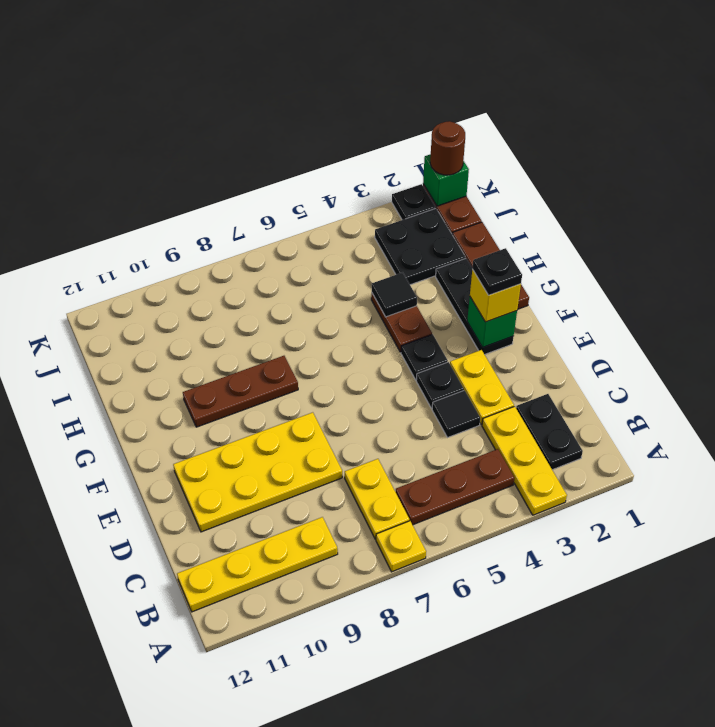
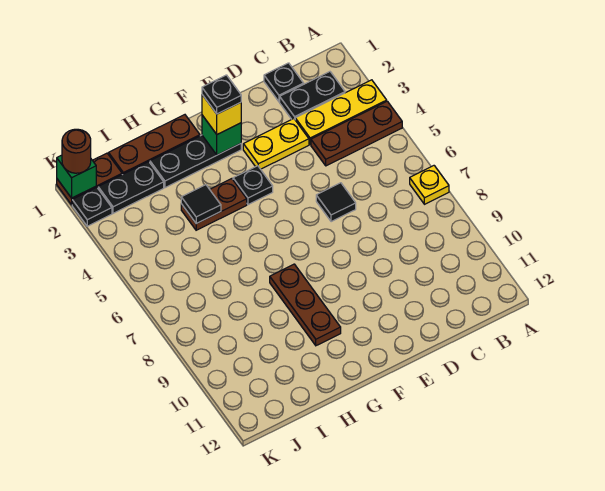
brown plate B4:B6 level 1 -> brown plate A4:C4 level 1
yellow plate B7:C7 level 1 -> none
yellow plate B9:B12 level 1 -> none
black tile D4 level 1 -> black tile D6 level 1
yellow plate D8:E11 level 1 -> none
black plate E4 level 1 -> black plate C1 level 1
black plate I2:J3 level 1 -> black plate I2:J2 level 1

